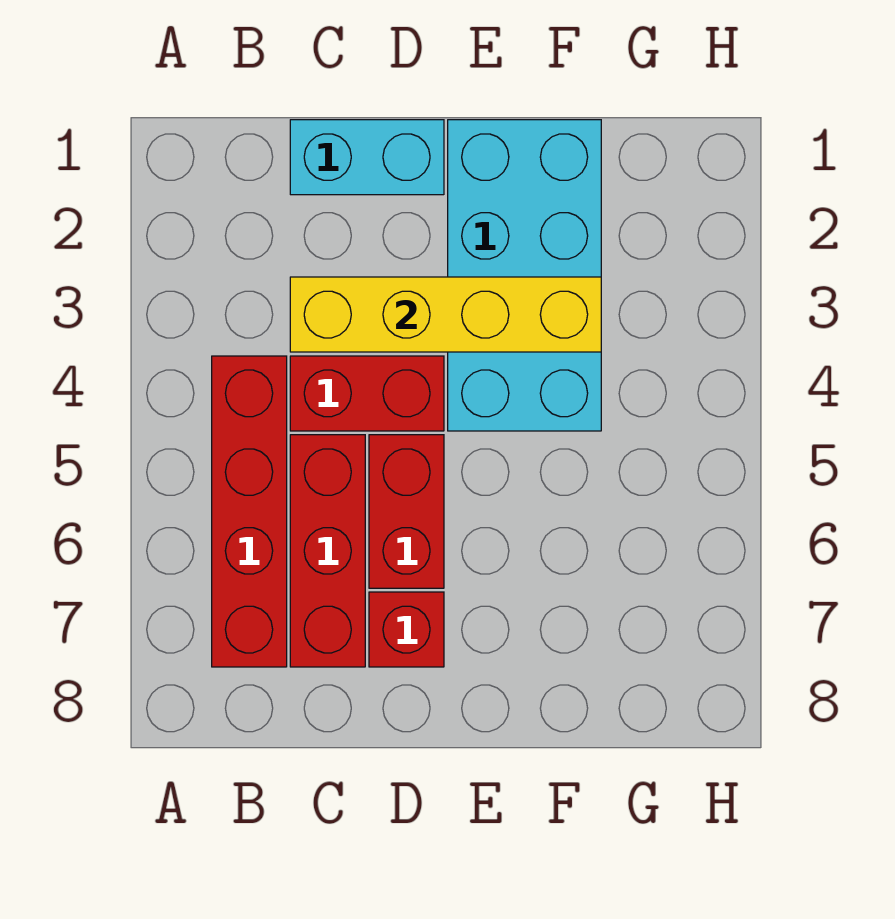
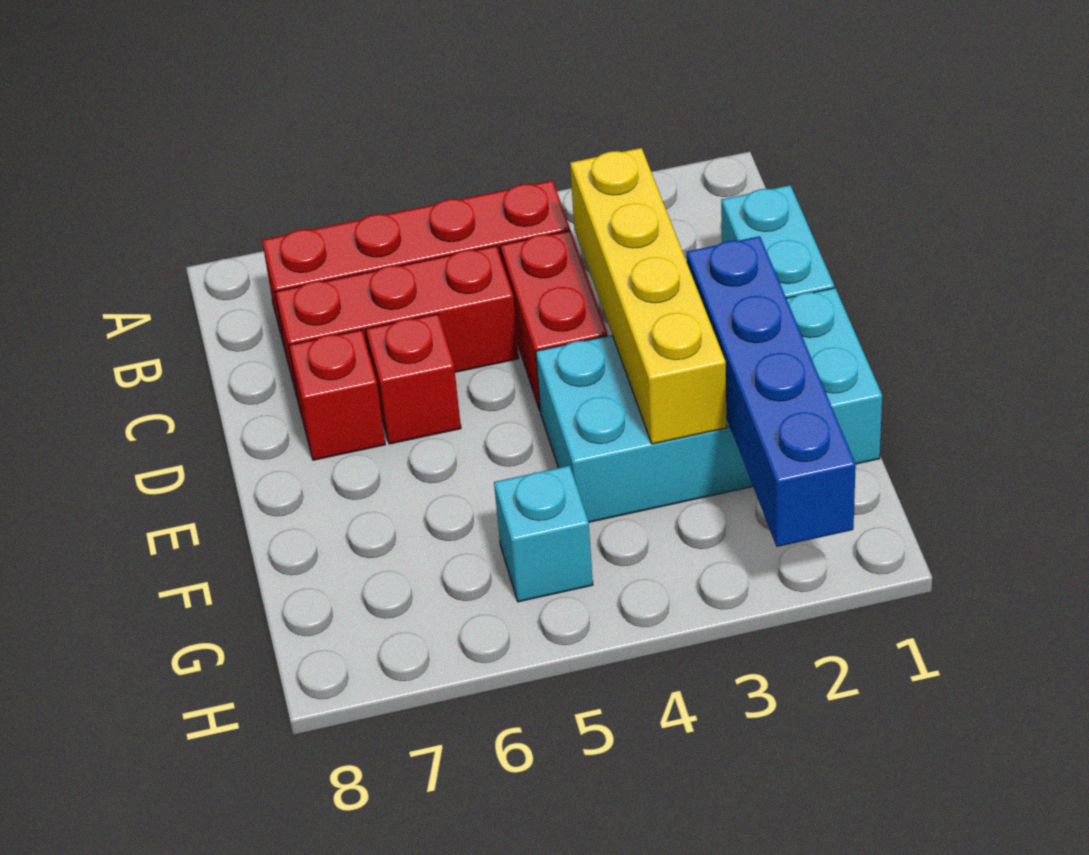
red brick D5:D6 level 1 -> red brick D6 level 1
none -> blue brick E2:H2 level 2
none -> cyan brick G5 level 1

